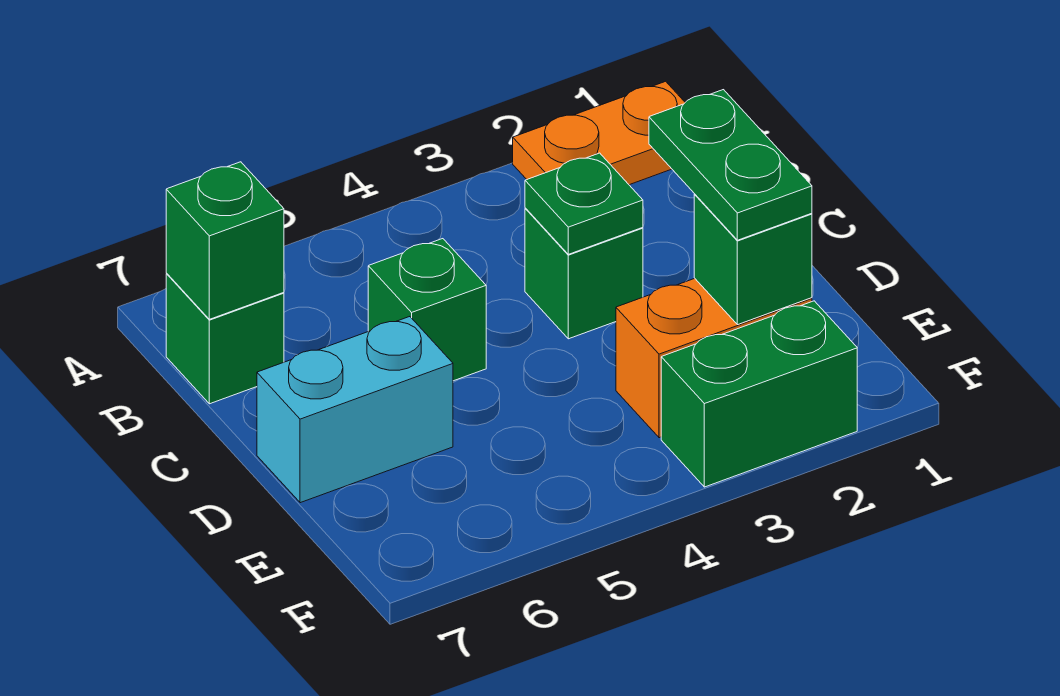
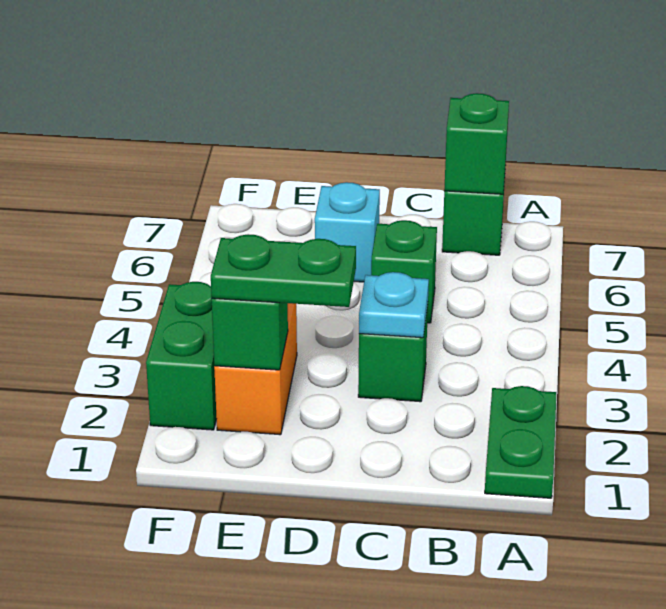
orange plate A1:A2 level 1 -> green plate A1:A2 level 1
green plate C3 level 2 -> cyan plate C3 level 2
cyan brick D6:D7 level 1 -> cyan brick D6 level 1

